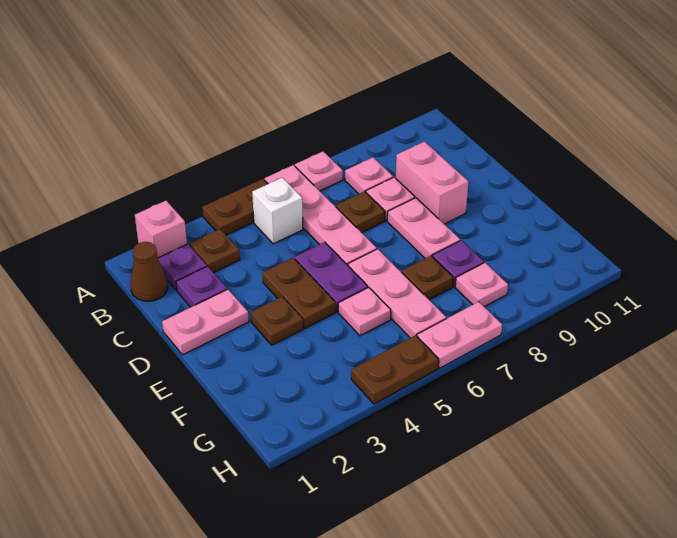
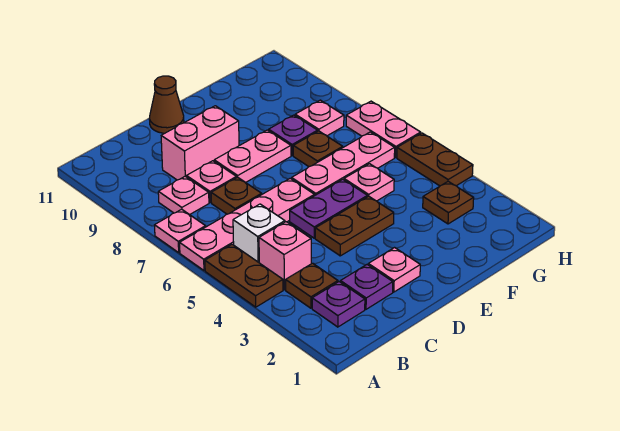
pink brick A2 level 1 -> pink brick B4 level 1
brown cone B1 level 1 -> brown cone D11 level 1
pink plate D1:D2 level 1 -> pink plate D2 level 1
brown plate E3 level 1 -> brown plate G3 level 1

